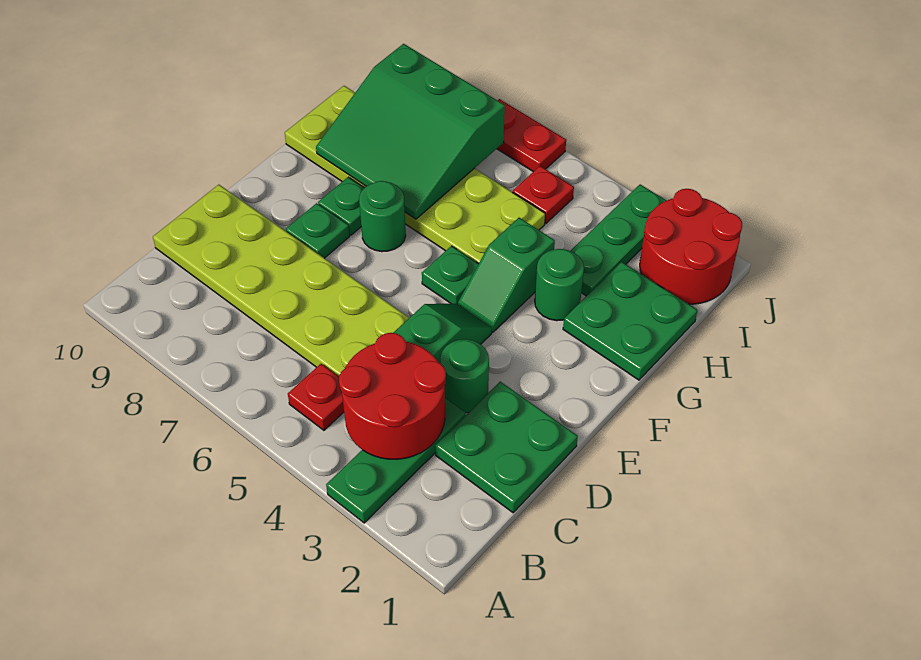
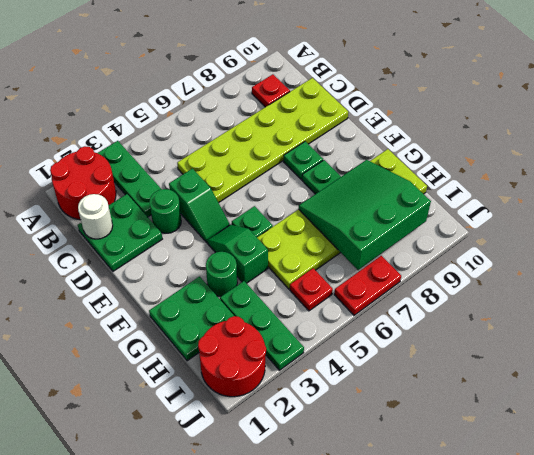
red round brick B3:C4 level 2 -> red round brick A1:B2 level 1
red plate B5 level 1 -> red plate B9 level 1
none -> white round brick C1 level 2
green round brick F7 level 1 -> none

